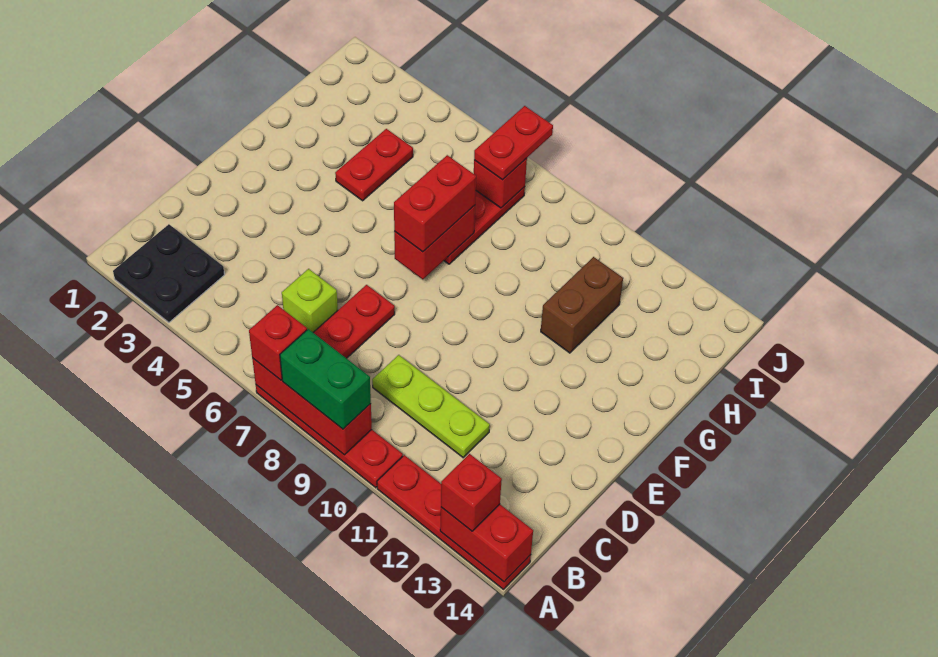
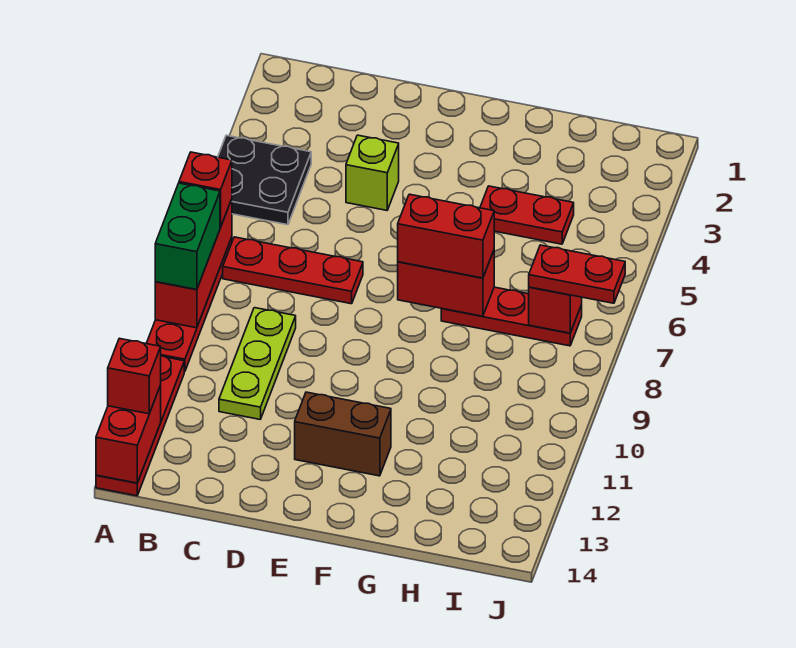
black plate A2:B3 level 1 -> black plate A4:B5 level 1
lime brick C6 level 1 -> lime brick D4 level 1
brown brick G11:H11 level 1 -> brown brick E12:F12 level 1

